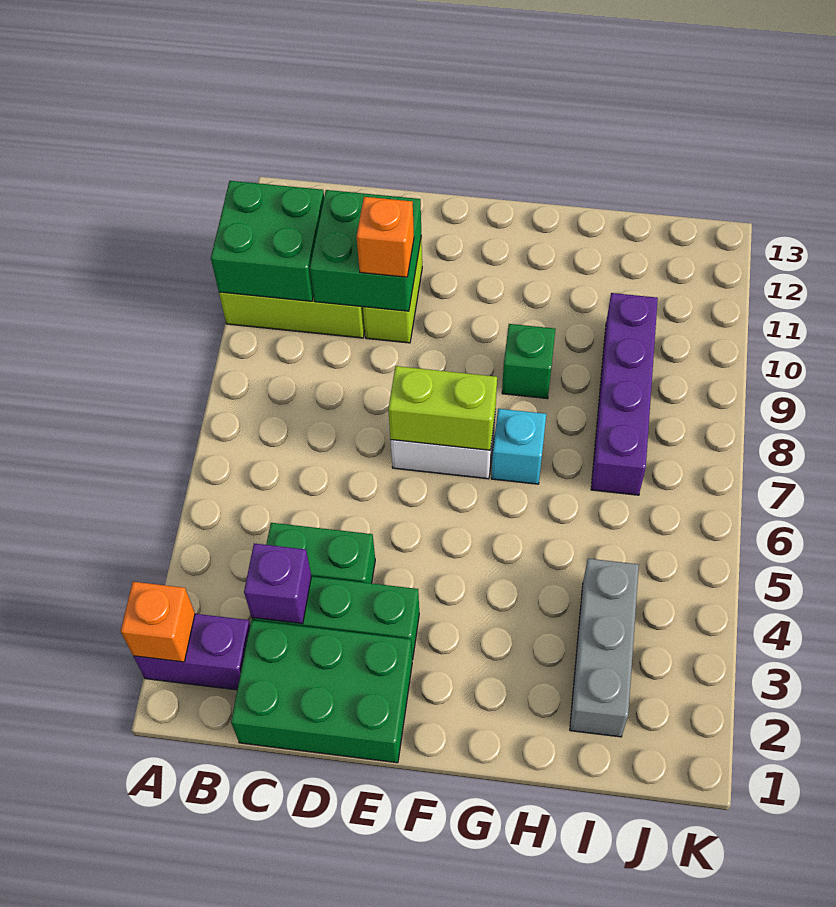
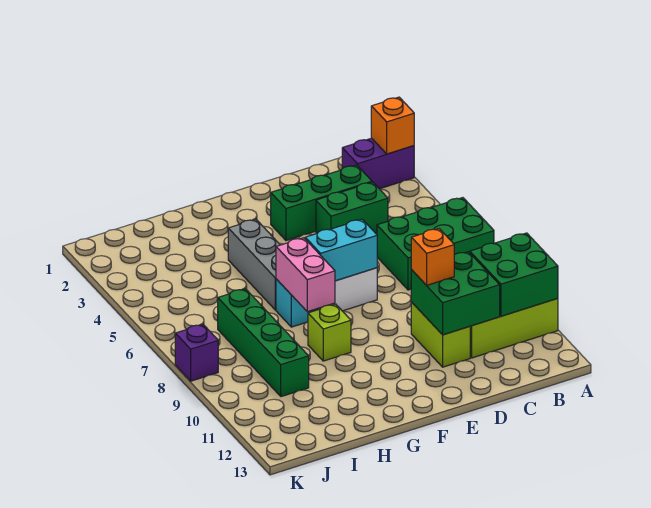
green brick C1:E2 level 1 -> green brick A6:C7 level 1
purple brick C3 level 2 -> purple brick K8 level 1
lime brick E7:F7 level 2 -> cyan brick E7:F7 level 2
none -> pink brick G7:G8 level 2
green brick G9 level 1 -> lime brick G9 level 1
grey brick I2:I4 level 1 -> grey brick G4:G6 level 1
purple brick I7:I10 level 1 -> green brick I7:I10 level 1

